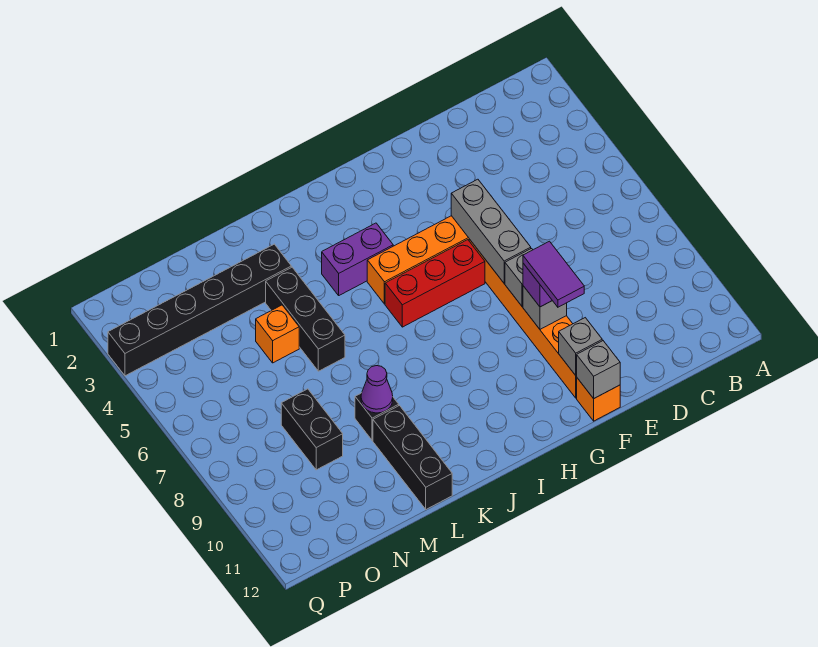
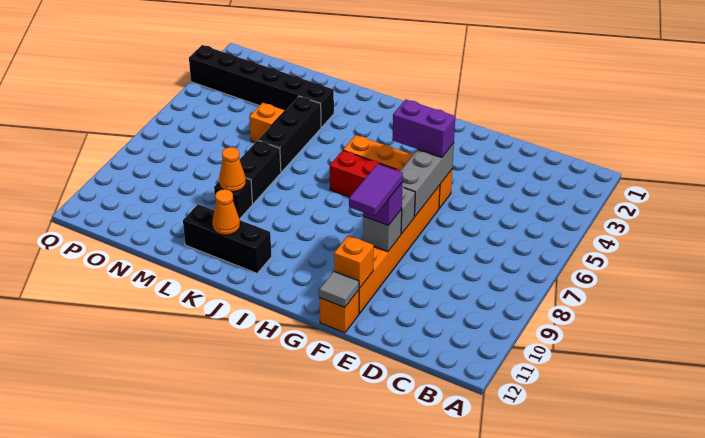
grey brick F11 level 2 -> orange brick F11 level 2
grey brick F12 level 2 -> grey tile F12 level 2
purple brick I4:J4 level 1 -> purple brick F5:G5 level 3
none -> orange cone K11 level 2
purple cone L9 level 2 -> orange cone L9 level 2
black brick L10:L12 level 1 -> black brick J11:L11 level 1
black brick N8:N9 level 1 -> black brick L7:L8 level 1

